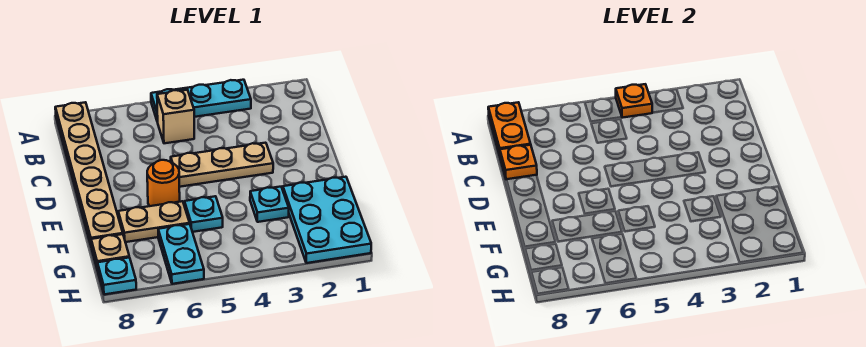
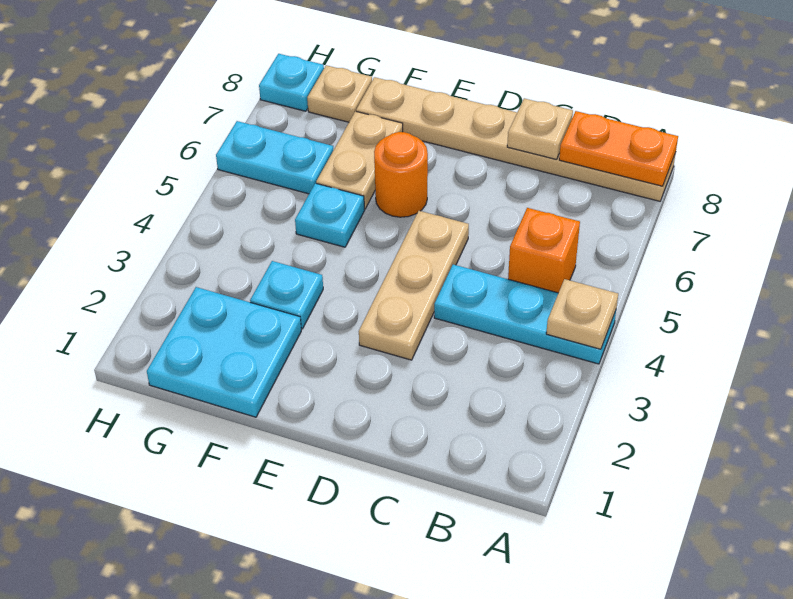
cyan plate A3:A5 level 1 -> cyan plate A4:C4 level 1
orange plate A4 level 2 -> tan plate A4 level 2
tan brick B5 level 1 -> orange brick B5 level 1
orange plate C8 level 2 -> tan plate C8 level 2
cyan plate F1:H2 level 1 -> cyan plate F1:G2 level 1

